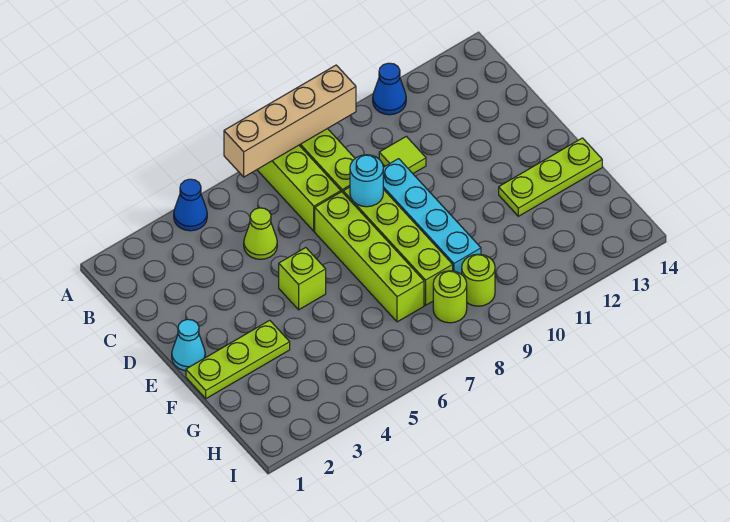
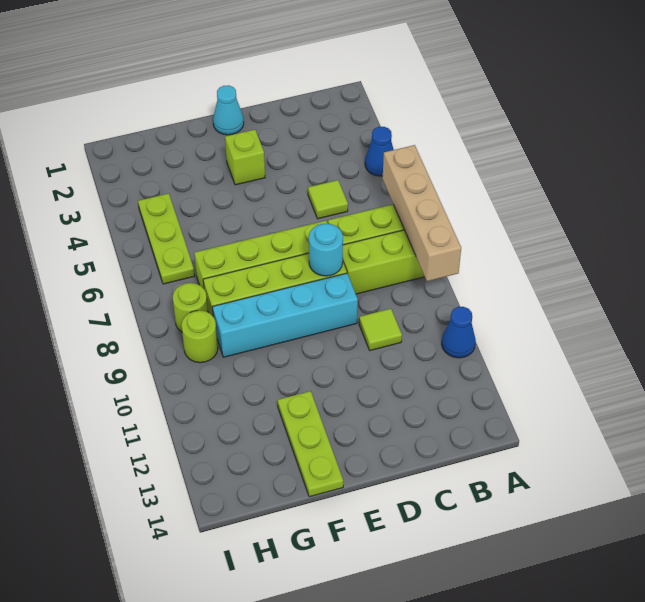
lime cone C5 level 1 -> lime tile C5 level 1
lime brick E5 level 1 -> lime brick E3 level 1
lime plate F1:F3 level 1 -> lime plate H4:H6 level 1

